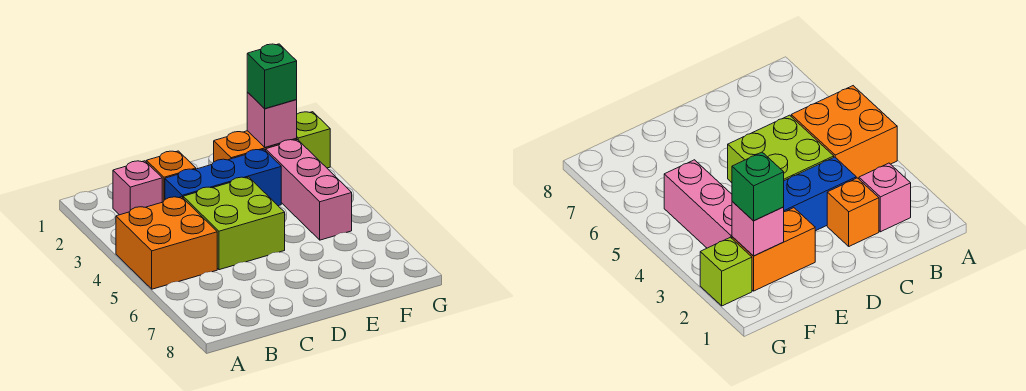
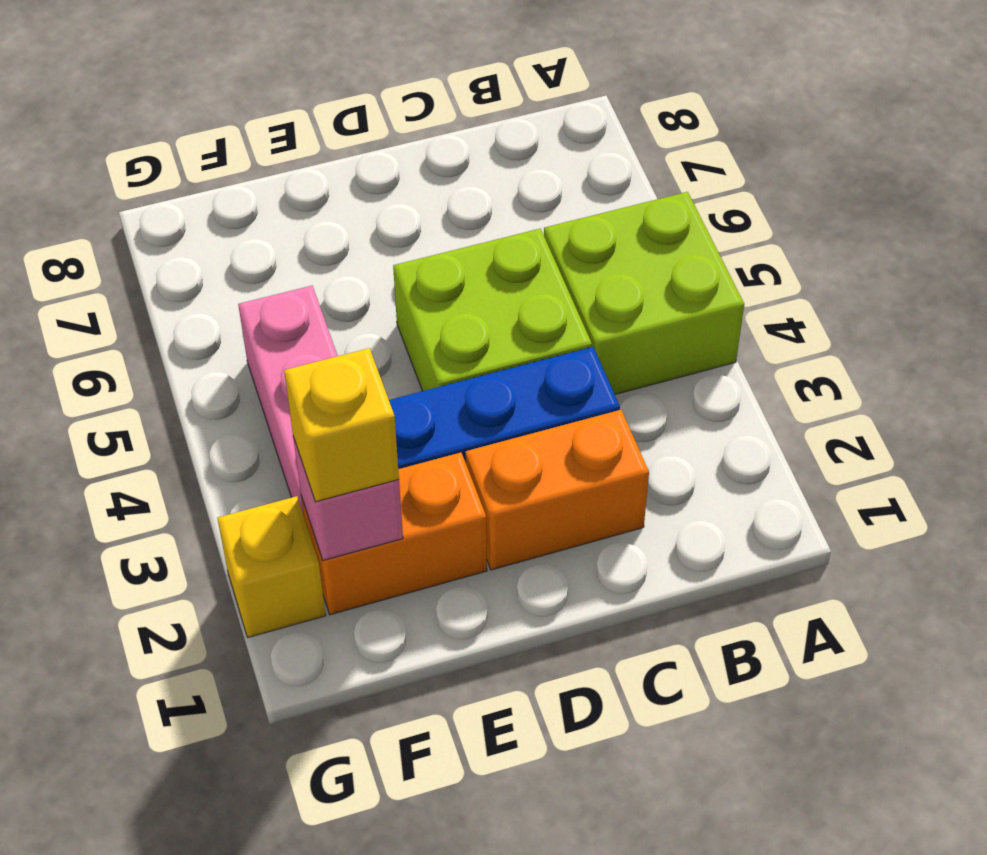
orange brick A4:B5 level 1 -> lime brick A4:B5 level 1
pink brick B2 level 1 -> none
orange brick C2 level 1 -> orange brick C2:D2 level 1
green brick F2 level 3 -> yellow brick F2 level 3
lime brick G2 level 1 -> yellow brick G2 level 1

